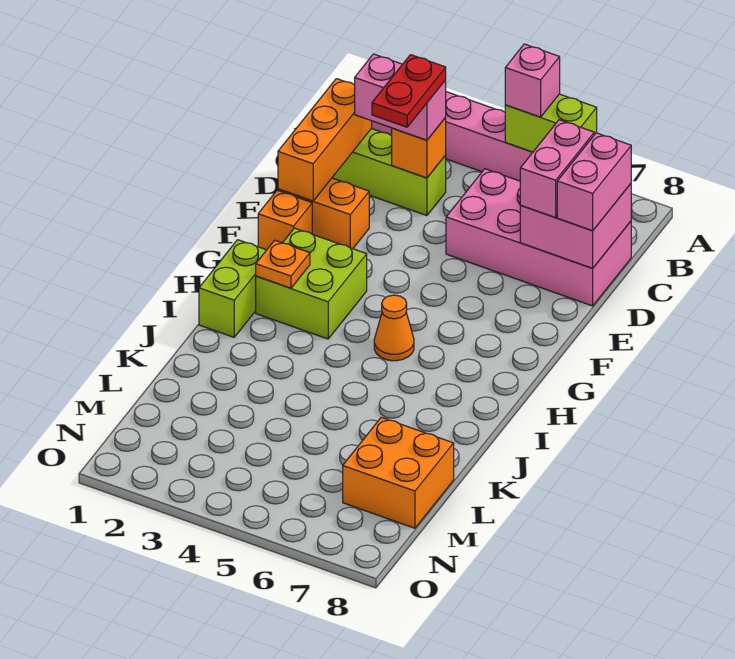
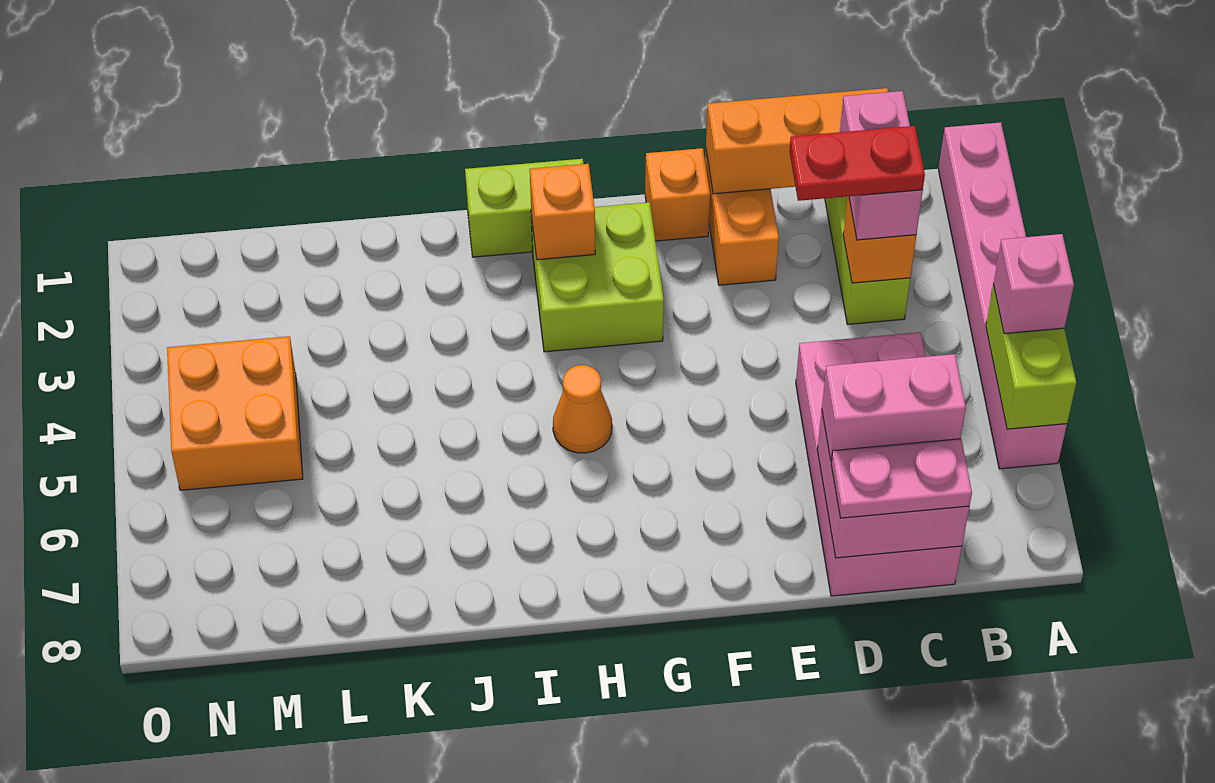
pink brick C8:D8 level 3 -> pink plate C8:D8 level 3
orange plate H2 level 2 -> orange brick H2 level 2
orange brick L7:M8 level 1 -> orange brick M4:N5 level 1

